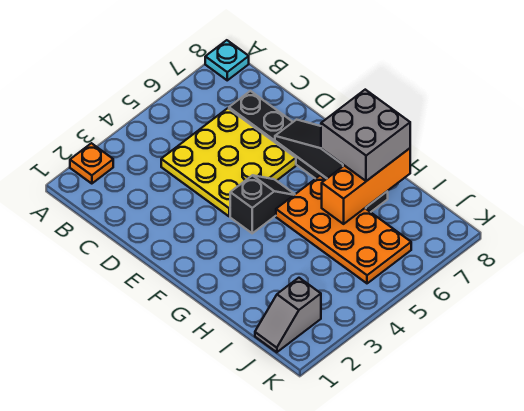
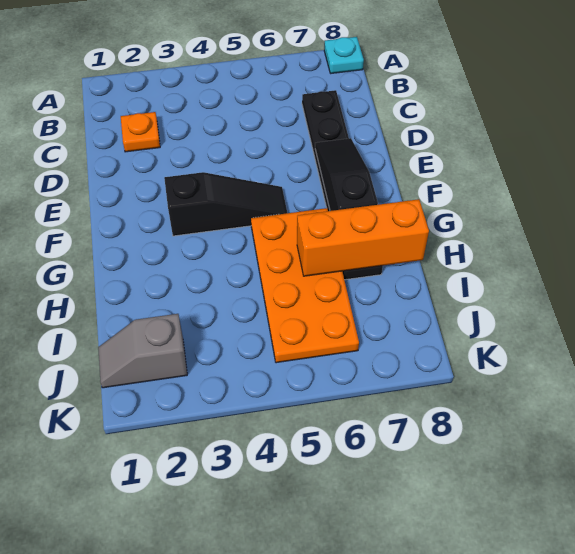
orange plate A2 level 1 -> orange plate C2 level 1
yellow plate C4:E6 level 1 -> none
black slope F4:F5 level 1 top 4 -> black slope F3:F5 level 1 top 3
grey brick G7:H8 level 3 -> none

